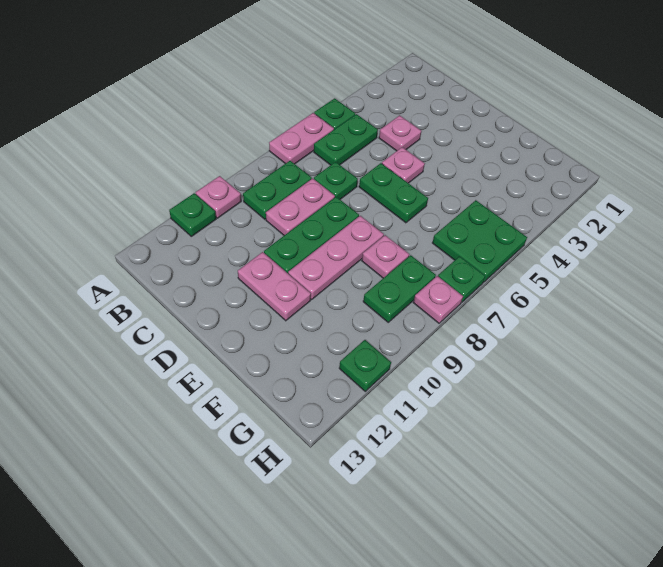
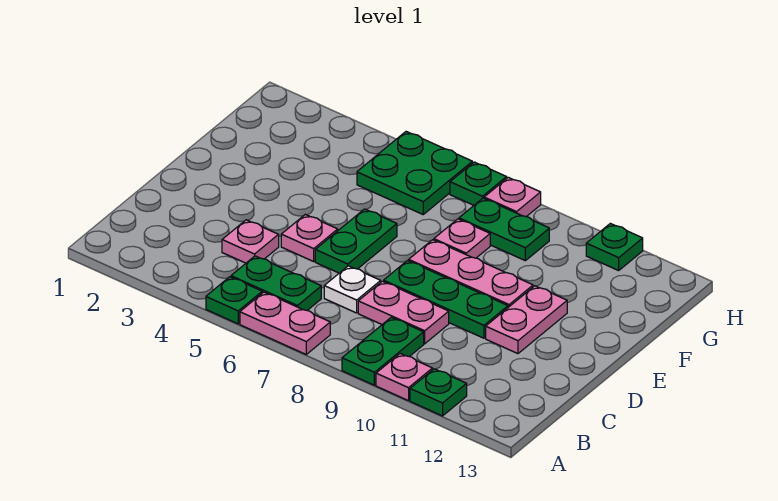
green plate B8:B9 level 1 -> green plate A9:B9 level 1
green plate C7 level 1 -> white plate C7 level 1

